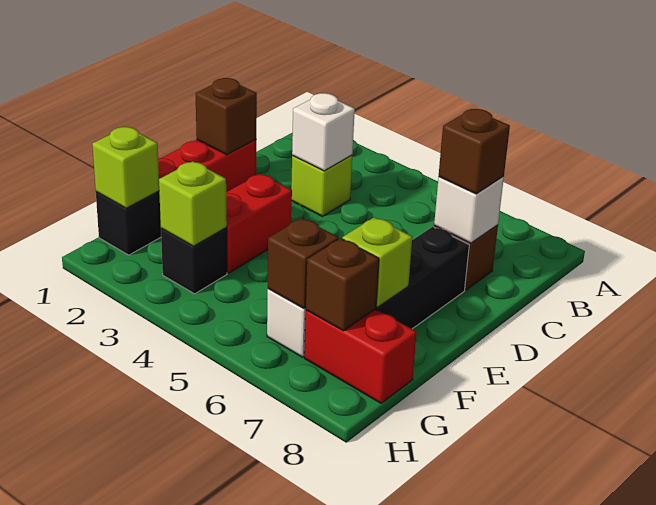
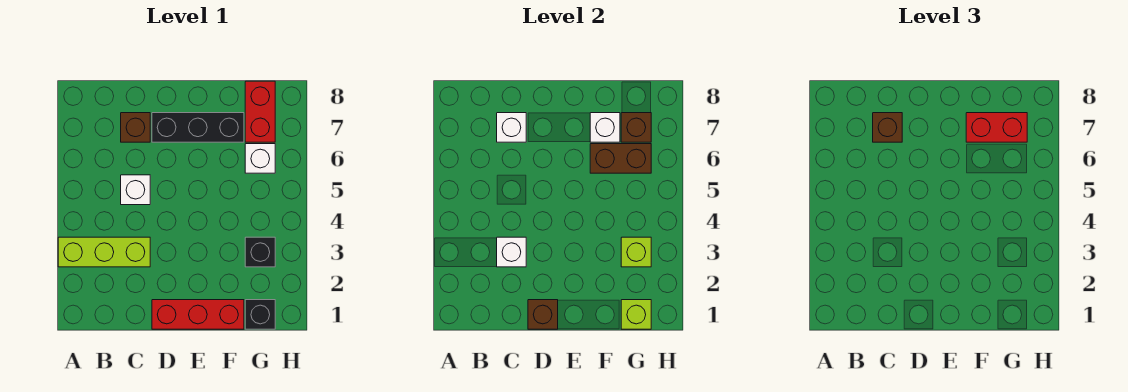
lime brick C3 level 1 -> lime brick A3:C3 level 1
none -> white brick C5 level 1
red brick E3:F3 level 1 -> red brick F7:G7 level 3
lime brick F7 level 2 -> white brick F7 level 2
brown brick G6 level 2 -> brown brick F6:G6 level 2

